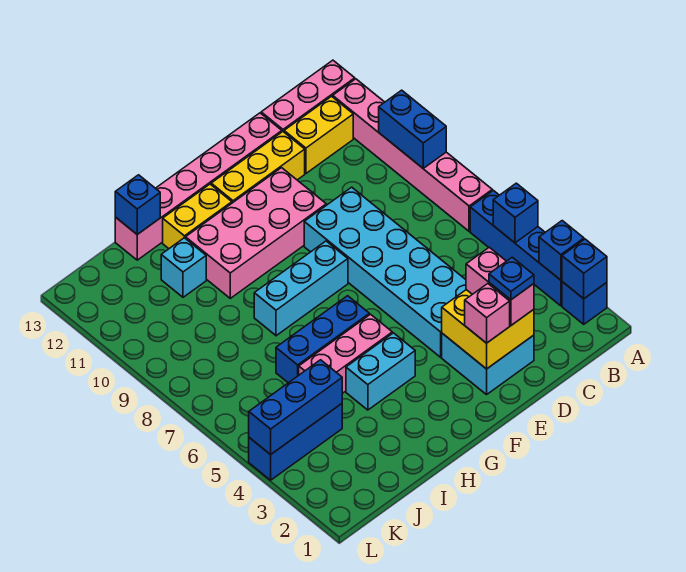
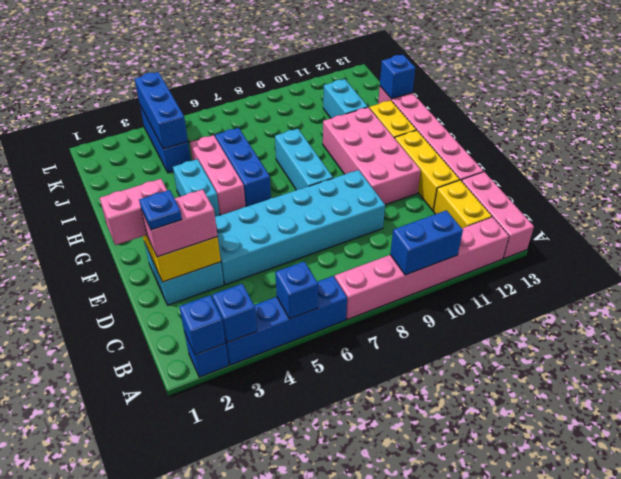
pink brick E2 level 3 -> pink brick E1:E2 level 3
cyan brick I11 level 1 -> cyan brick I11:J11 level 1

